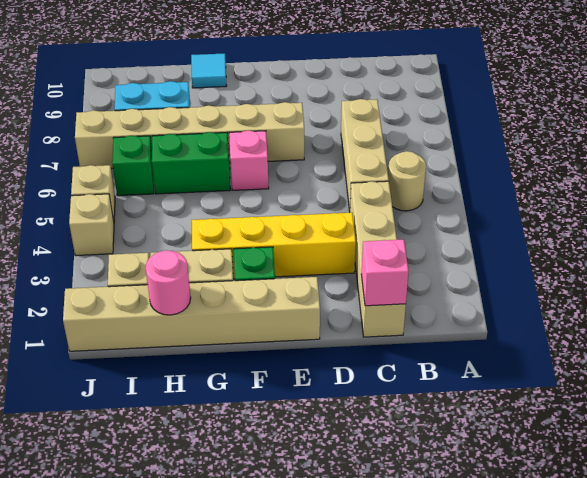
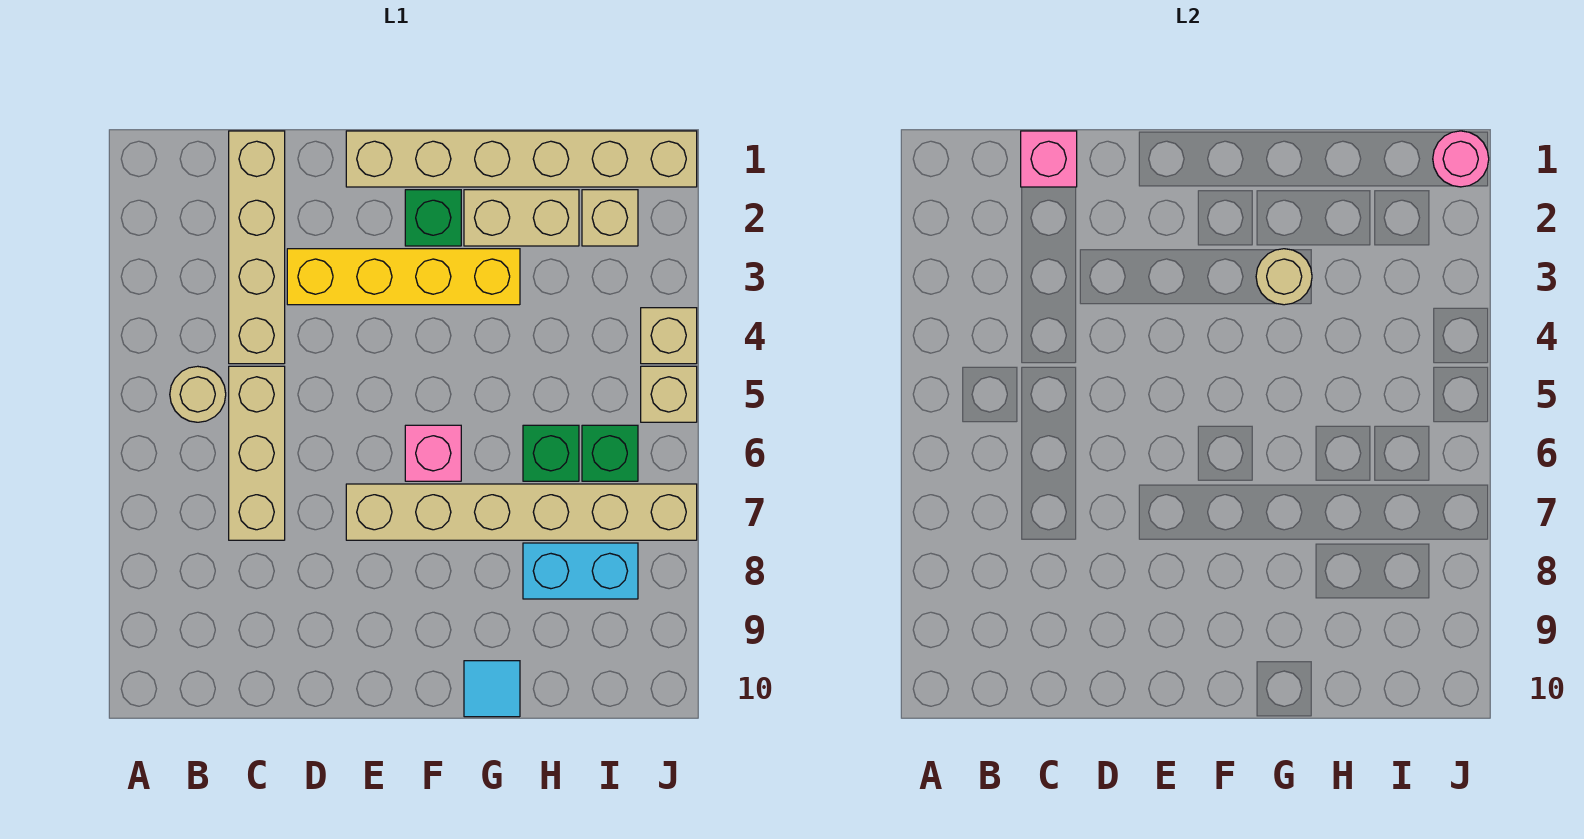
none -> tan round brick G3 level 2
green brick G6:H6 level 1 -> green brick H6 level 1
pink round brick H1 level 2 -> pink round brick J1 level 2

